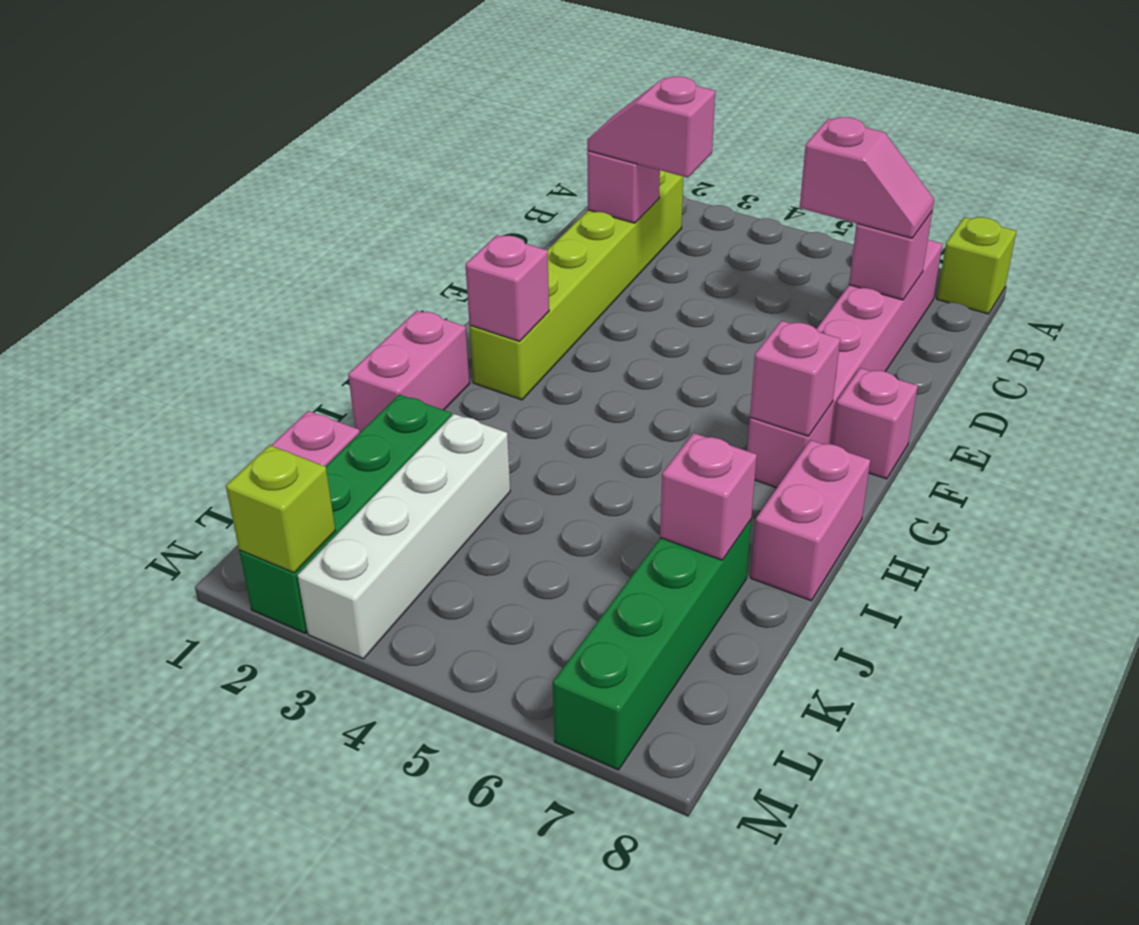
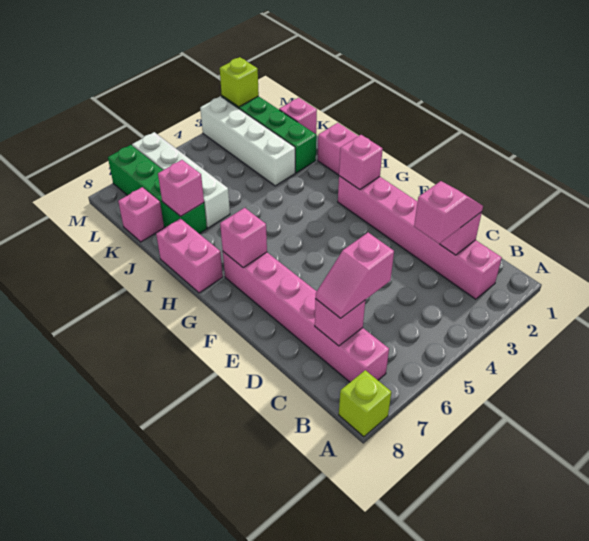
lime brick B2:G2 level 1 -> pink brick B2:G2 level 1
pink brick F8 level 1 -> pink brick K8 level 1
none -> white brick J6:M6 level 1

